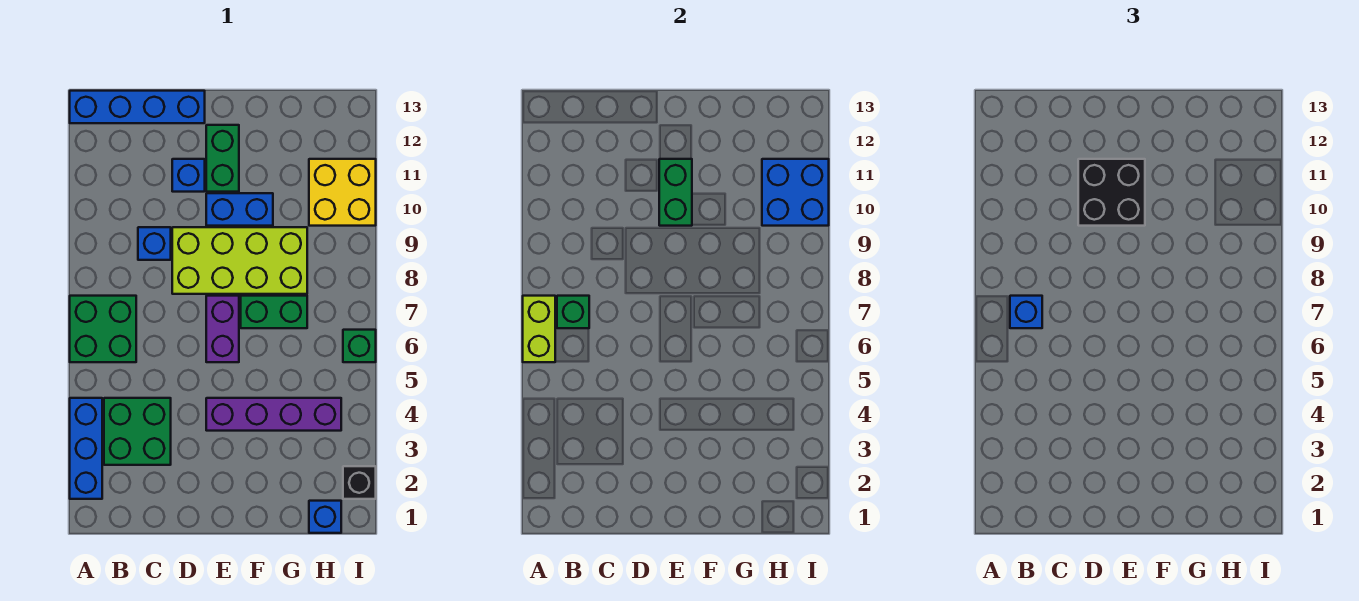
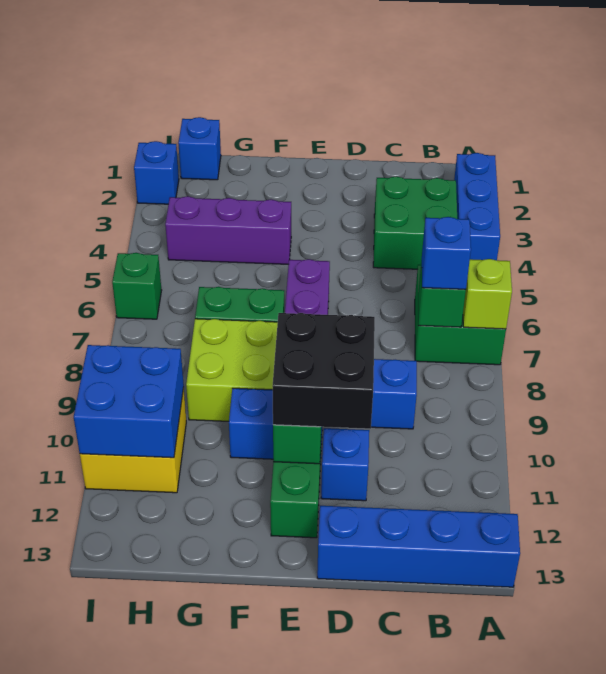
lime brick A6:A7 level 2 -> lime brick A7 level 2
purple brick E4:H4 level 1 -> purple brick F4:H4 level 1
black brick I2 level 1 -> blue brick I2 level 1

